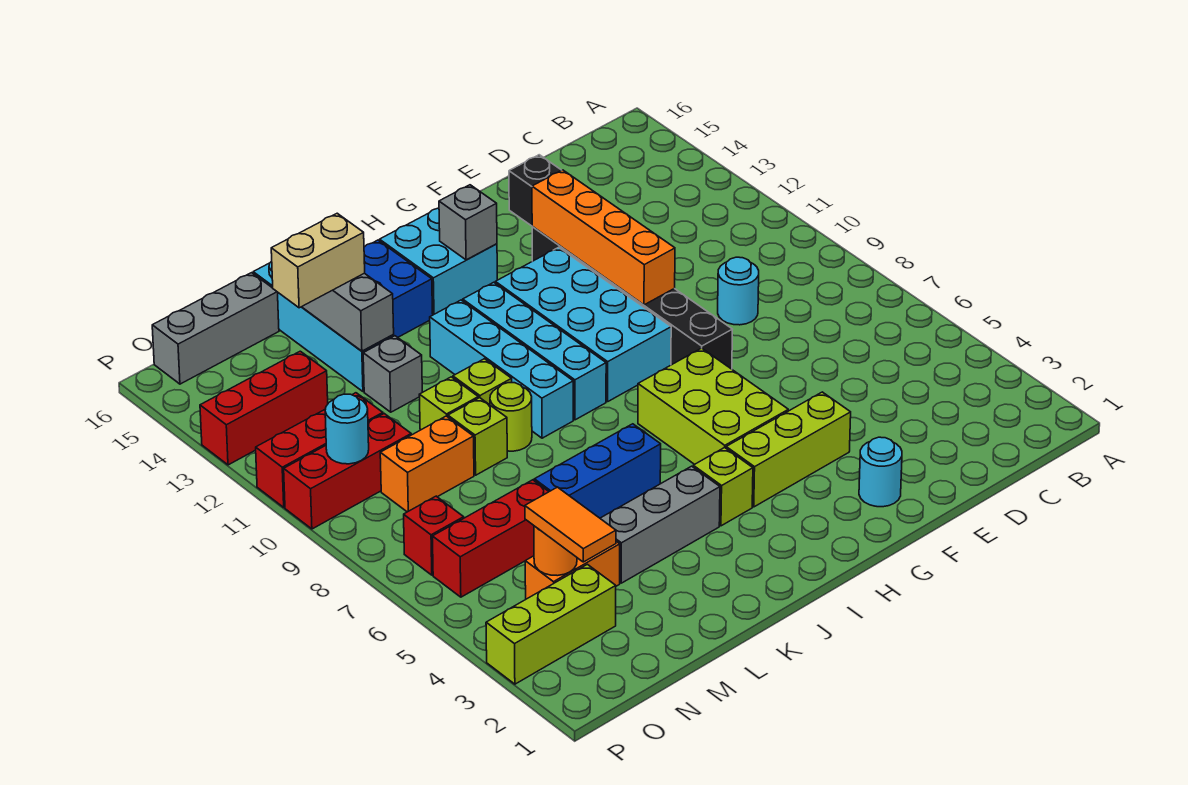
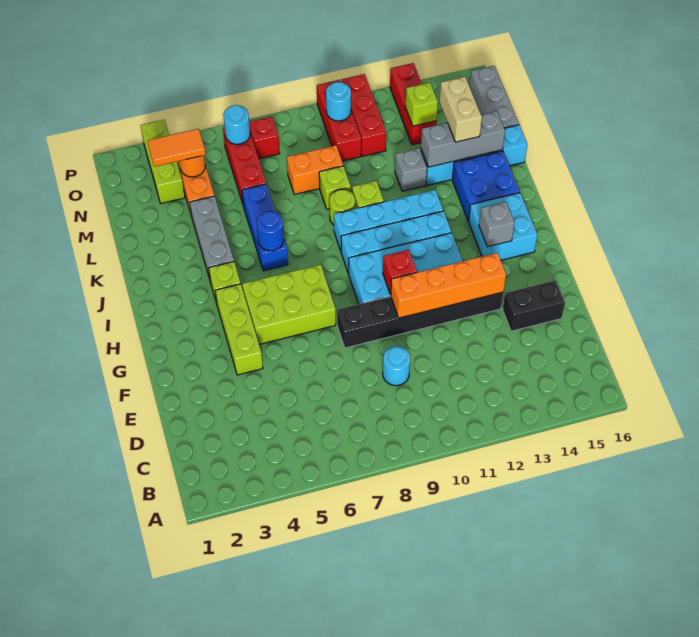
cyan round brick F2 level 1 -> cyan round brick O6 level 2
none -> red brick G10 level 2
none -> blue round brick J6 level 2
lime brick L10 level 1 -> lime brick N13 level 2
orange brick M9:N9 level 1 -> orange brick M8:M9 level 1

